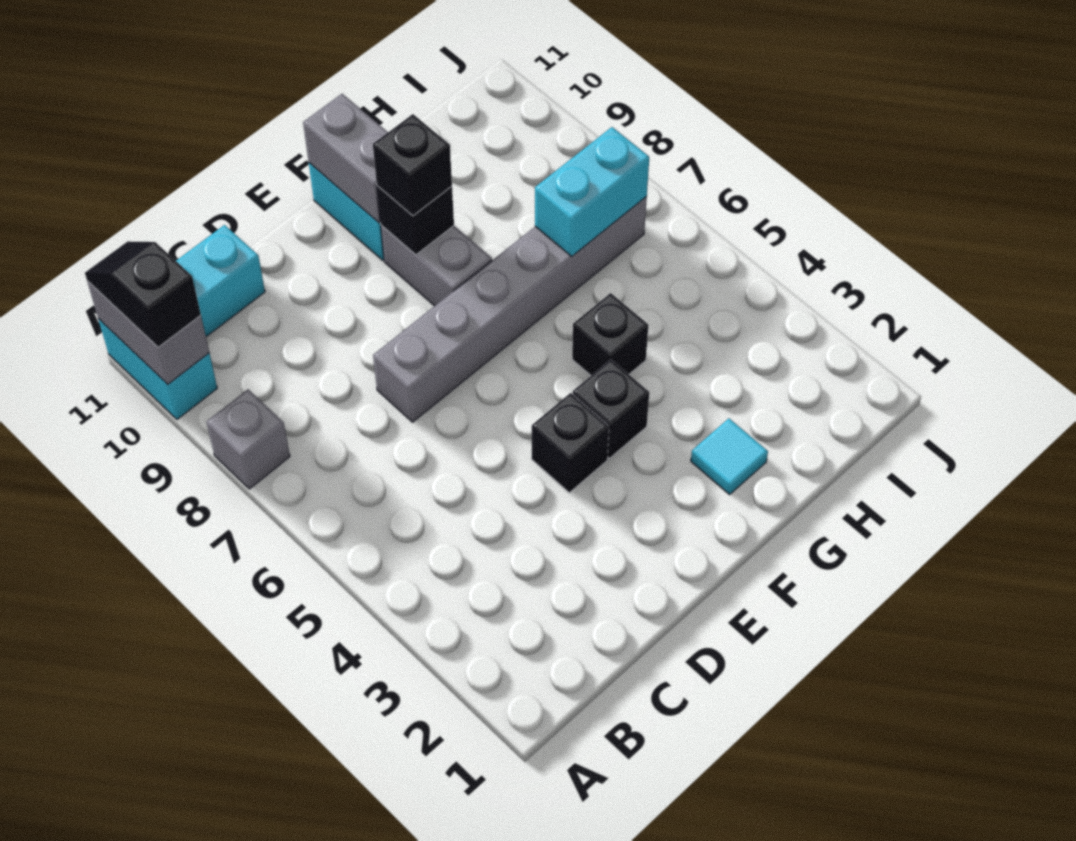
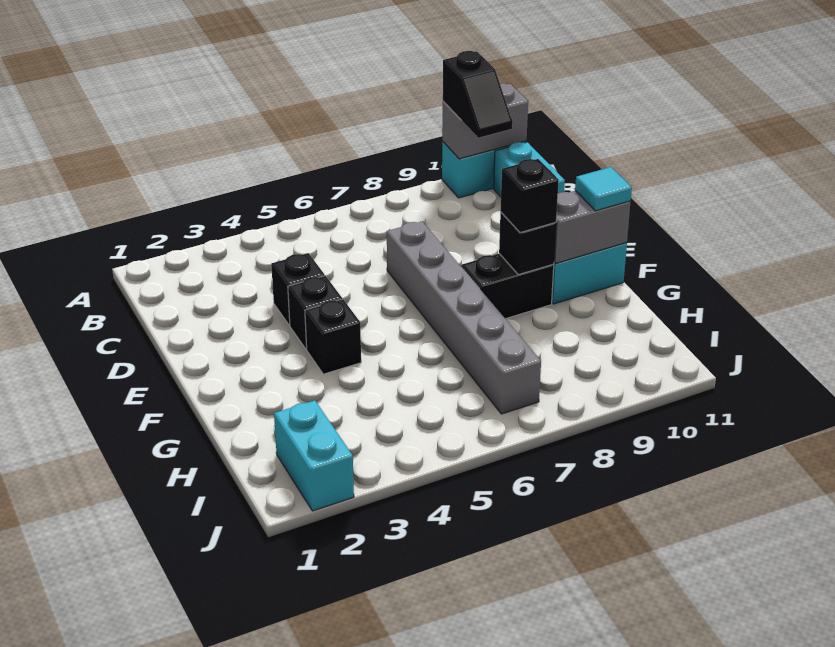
grey brick A8 level 1 -> none
black slope A10:A11 level 3 top 10 -> black slope A10:B10 level 3 top A
grey brick F8:F9 level 1 -> black brick F8:F9 level 1
cyan tile G2 level 1 -> cyan tile F11 level 3
black brick G5 level 1 -> black brick D4 level 1
cyan brick H7:I7 level 2 -> cyan brick I2:J2 level 1

